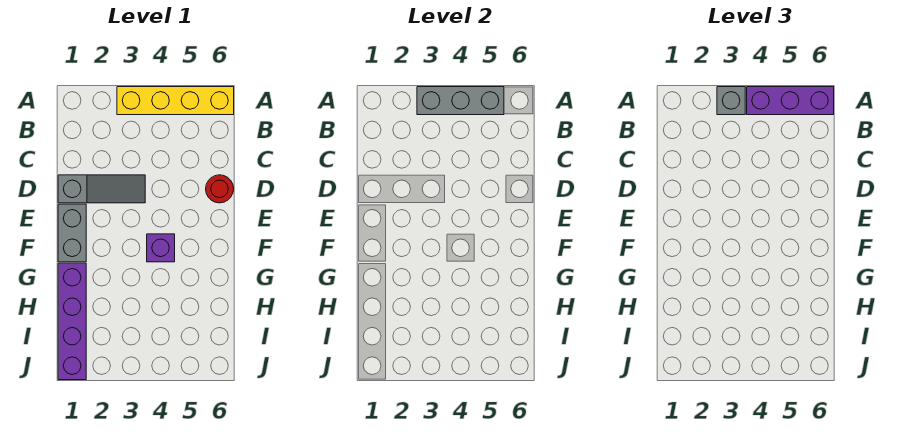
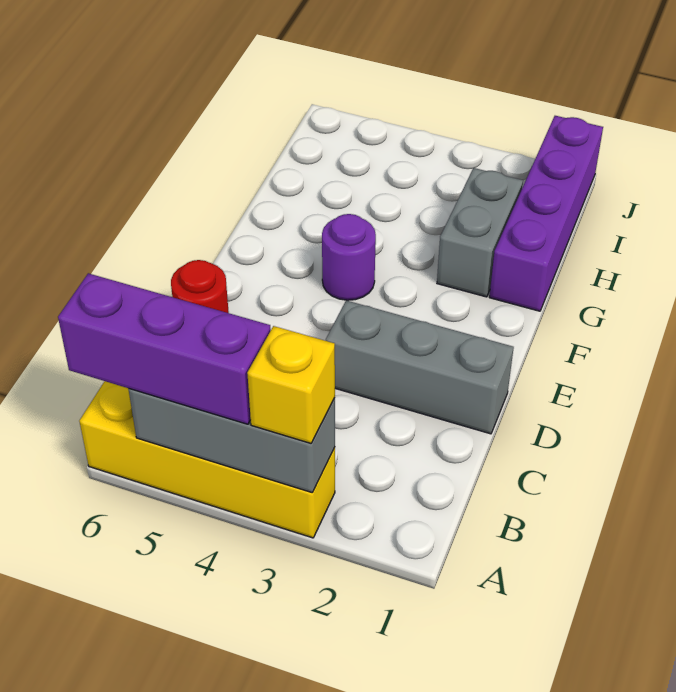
grey brick A3 level 3 -> yellow brick A3 level 3
grey slope D1:D3 level 1 top 1 -> grey brick D1:D3 level 1
grey brick E1:F1 level 1 -> grey brick G2:H2 level 1
purple brick F4 level 1 -> purple round brick F4 level 1

